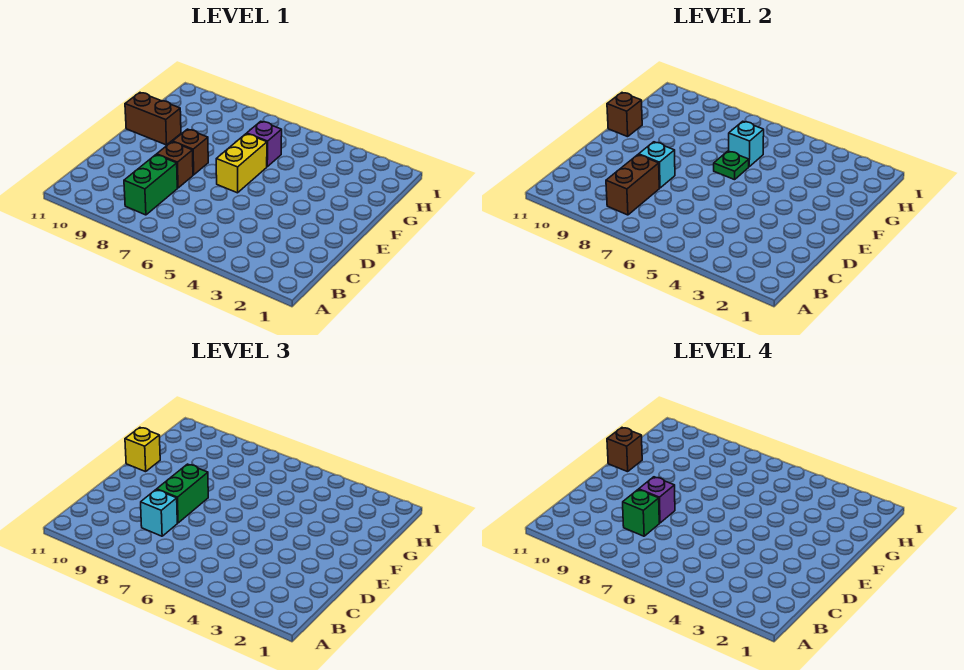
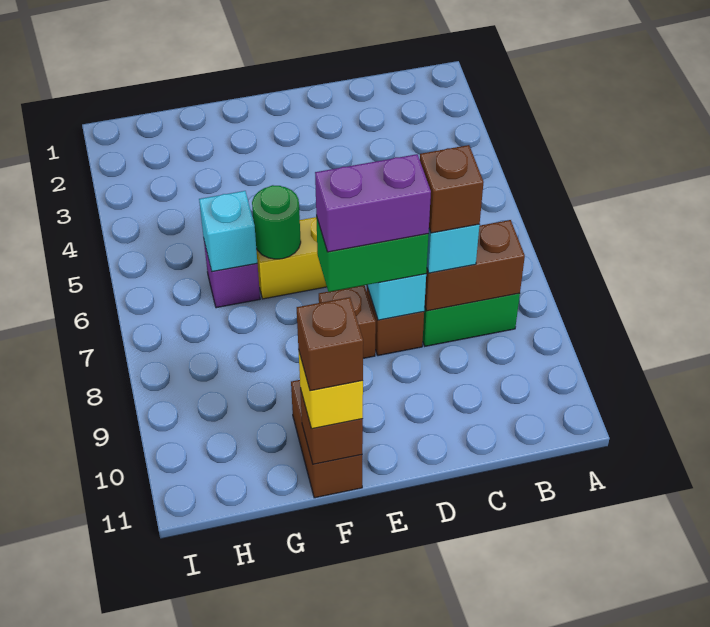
green brick C8 level 4 -> brown brick C8 level 4
purple brick D8 level 4 -> purple brick D8:E8 level 4
green plate F6 level 2 -> green round brick F6 level 2

